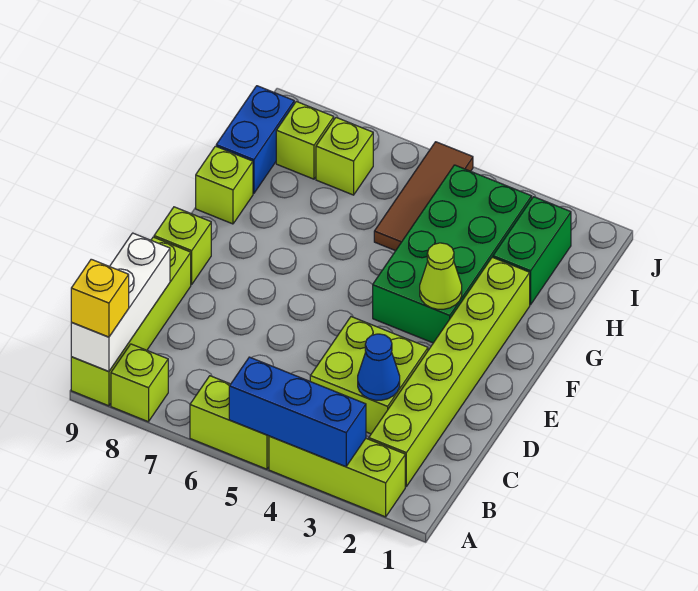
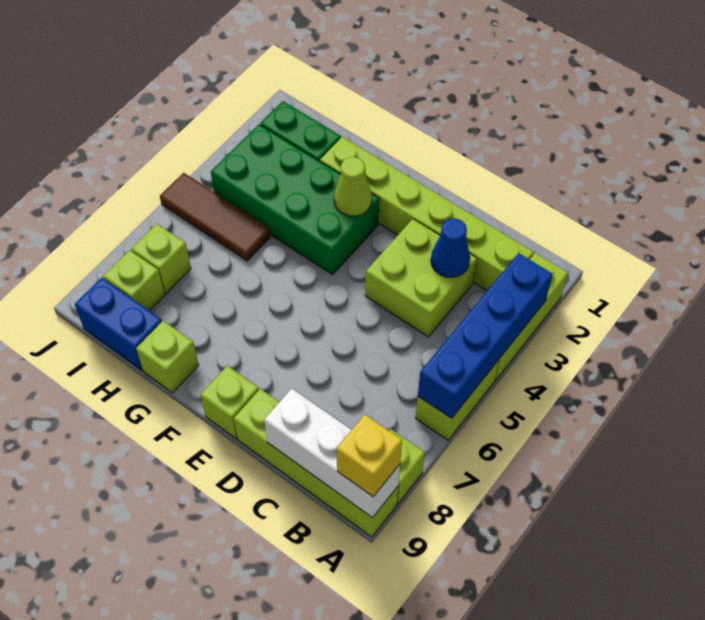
blue brick A3:A5 level 2 -> blue brick A3:A6 level 2

